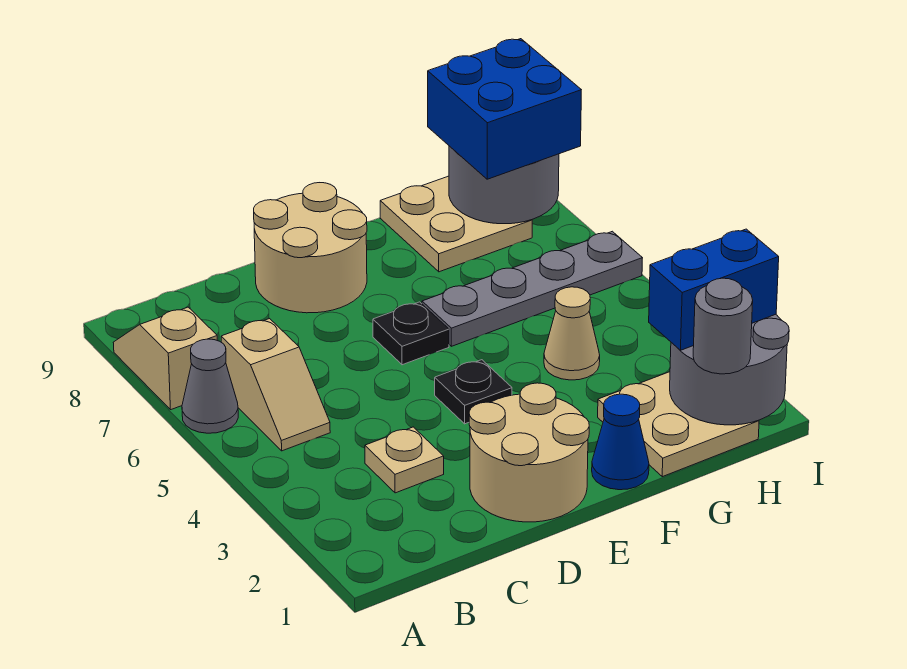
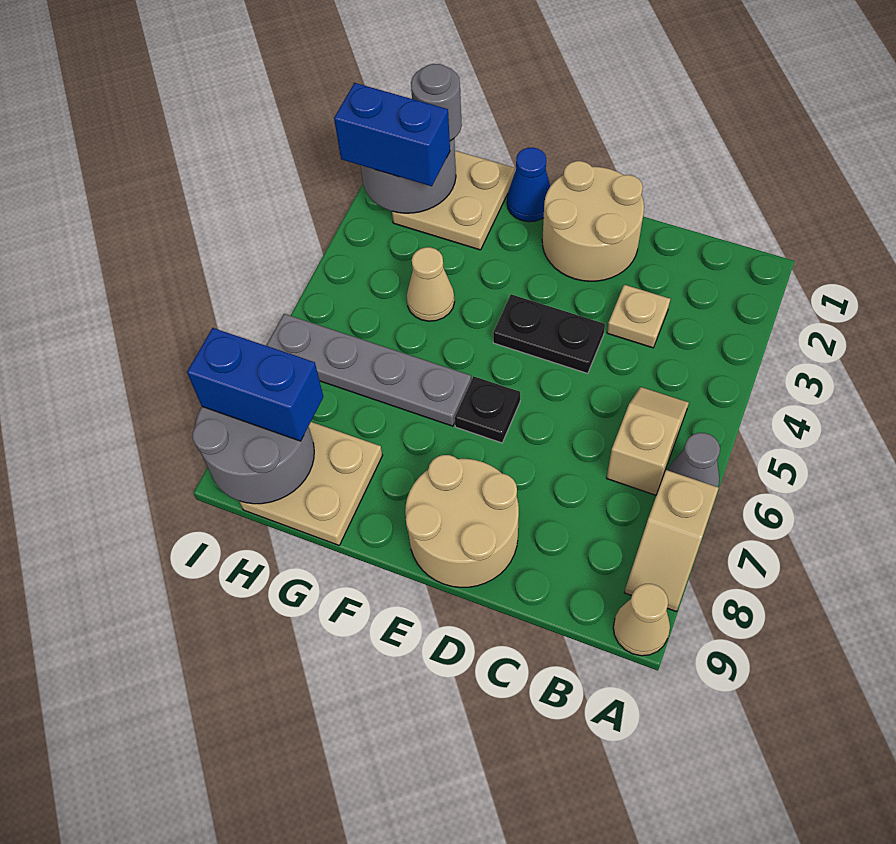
none -> tan cone A9 level 1
black plate E4 level 1 -> black plate D4:E4 level 1
blue brick H8:I9 level 3 -> blue brick H8:I8 level 3

